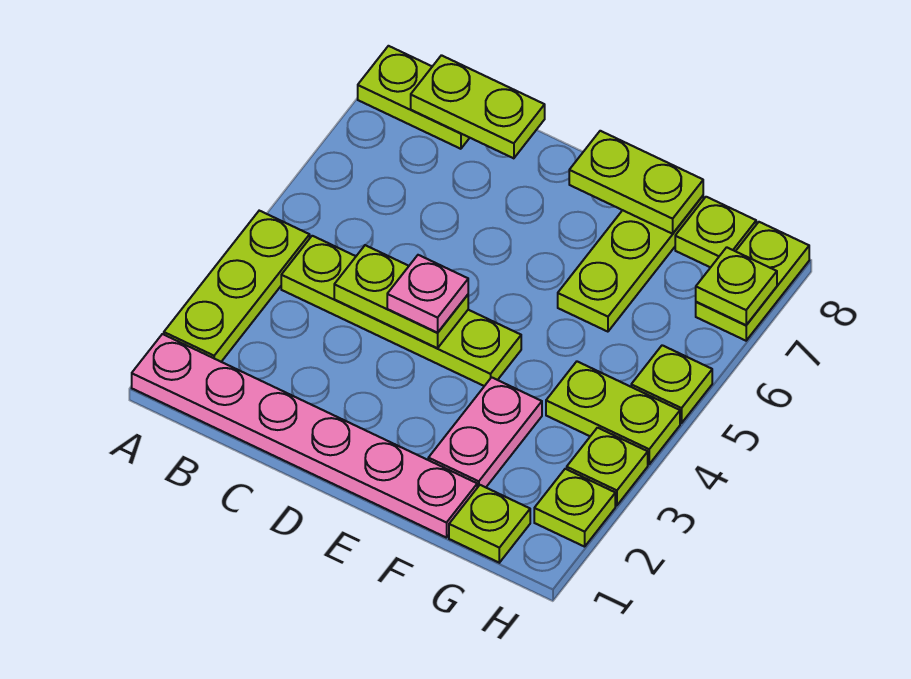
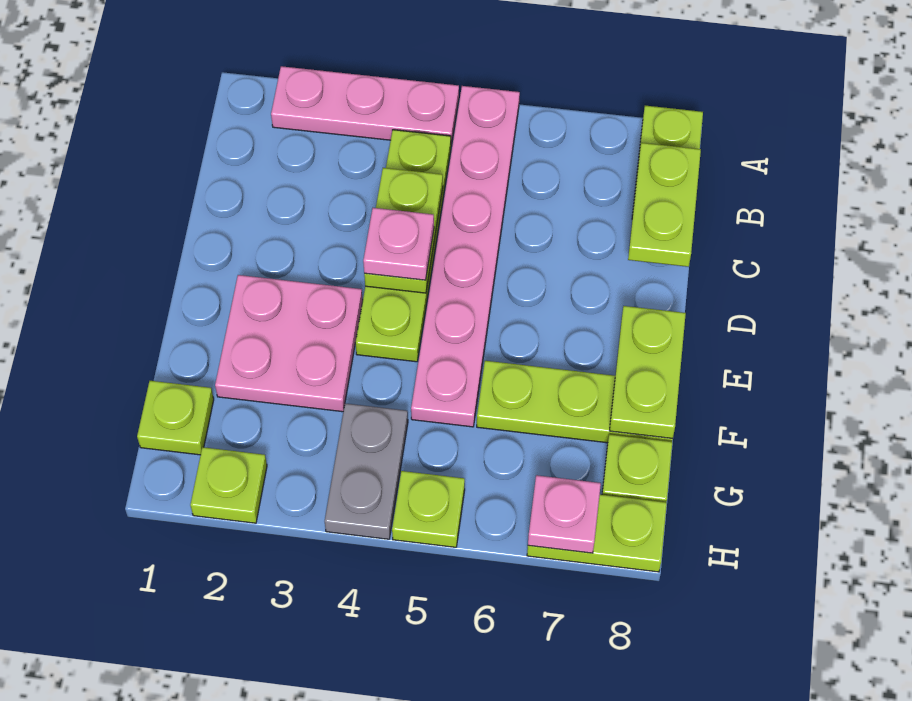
pink plate A1:F1 level 1 -> pink plate A5:F5 level 1
lime plate A2:A4 level 1 -> pink plate A2:A4 level 1
pink plate F2:F3 level 1 -> pink plate E2:F3 level 1
lime plate G4:H4 level 1 -> grey plate G4:H4 level 1
lime plate H3 level 1 -> none
lime plate H7 level 2 -> pink plate H7 level 2

